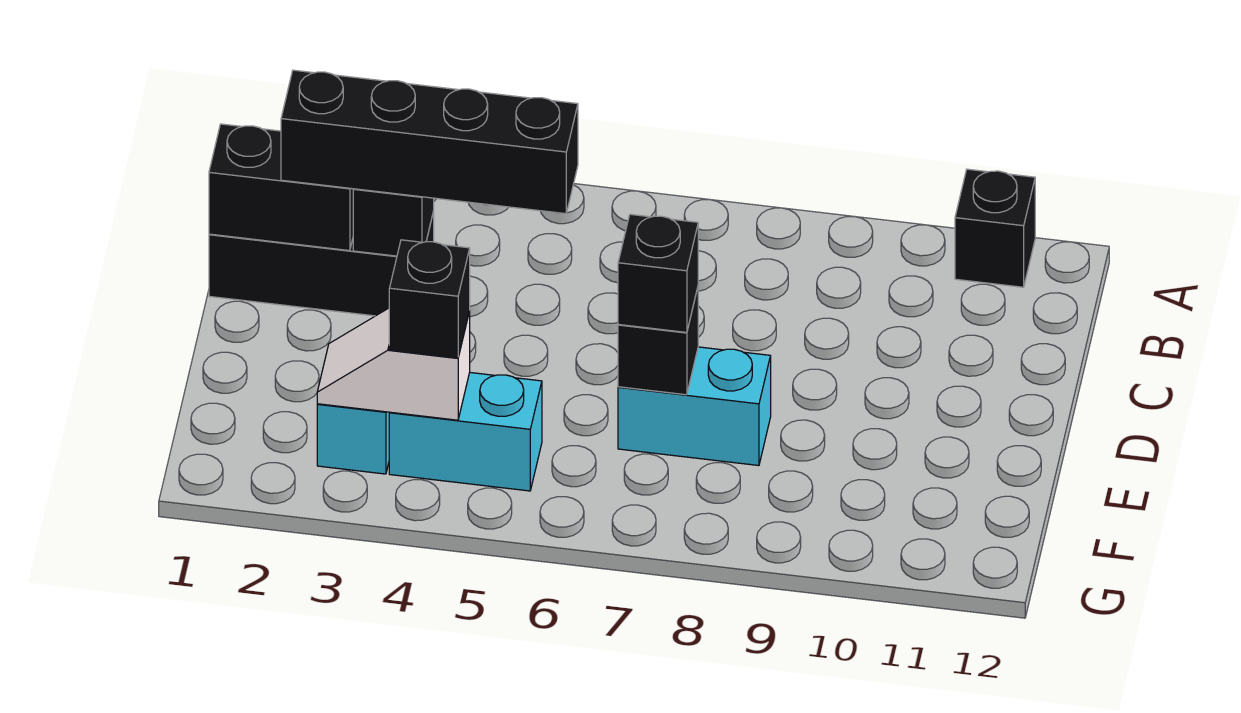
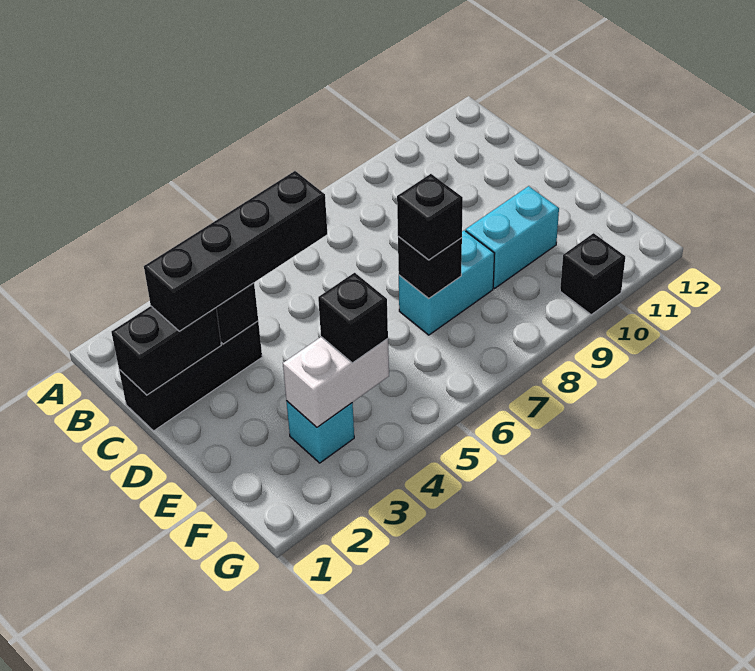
black brick A11 level 1 -> black brick G10 level 1
white slope F3:F4 level 2 top 4 -> white brick F3:F4 level 2
cyan brick F4:F5 level 1 -> cyan brick E9:E10 level 1

